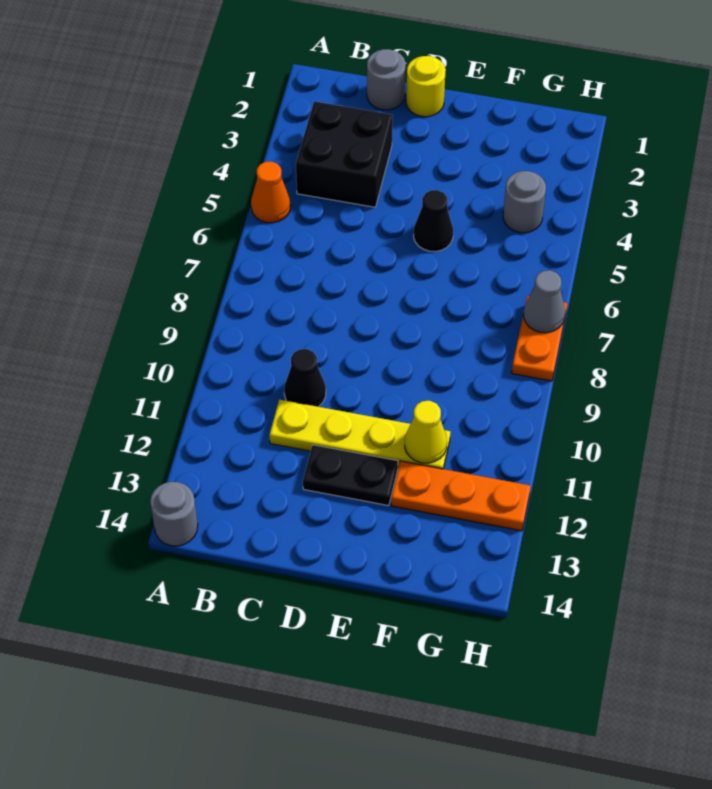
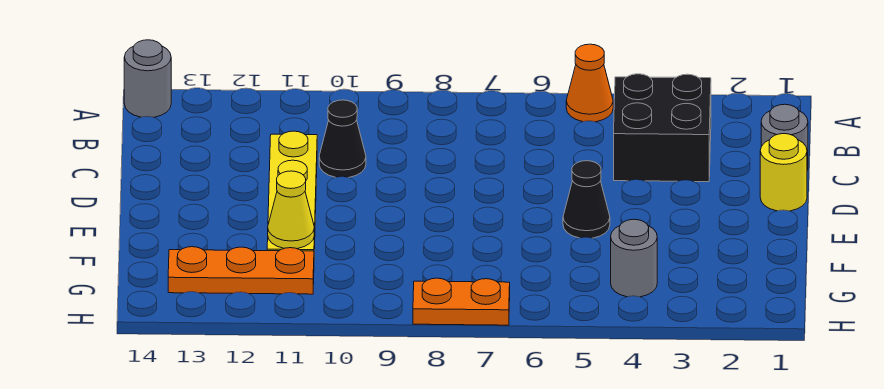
black plate D12:E12 level 1 -> none
orange plate F12:H12 level 1 -> orange plate G11:G13 level 1
grey cone H7 level 2 -> none

